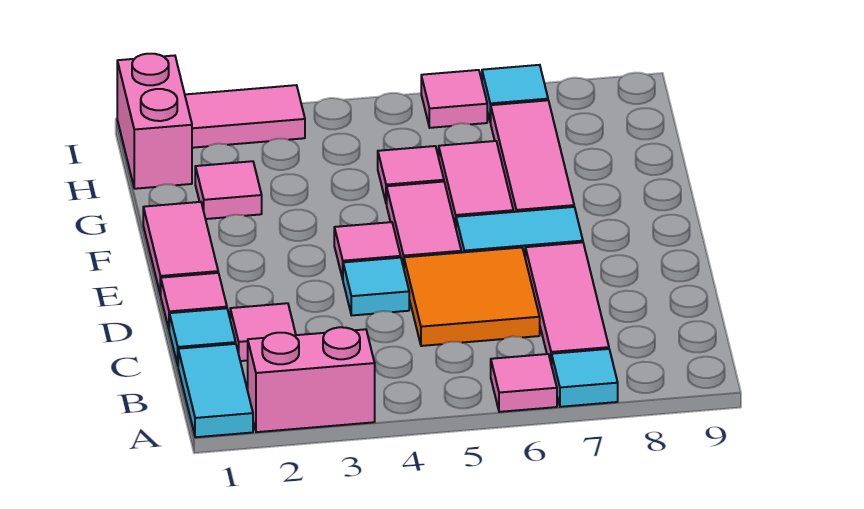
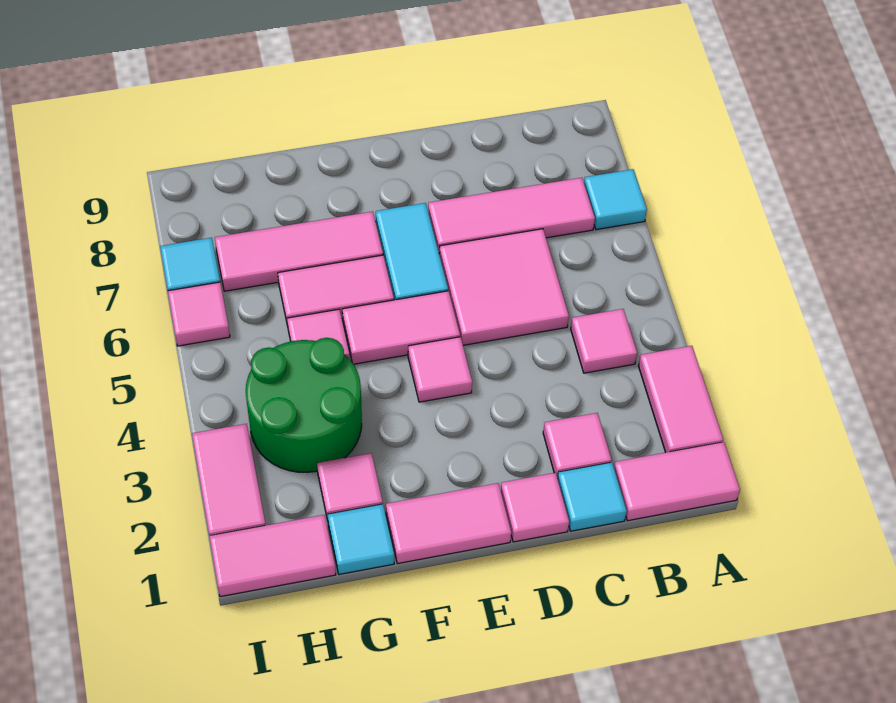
cyan tile A1:B1 level 1 -> pink tile A1:B1 level 1
pink brick A2:A3 level 1 -> pink tile A2:A3 level 1
pink tile A6 level 1 -> pink tile B4 level 1
orange tile C5:D6 level 1 -> pink tile C5:D6 level 1
cyan tile D4 level 1 -> cyan tile G1 level 1
none -> green round brick G3:H4 level 1
pink brick H1:I1 level 1 -> pink tile H1:I1 level 1

